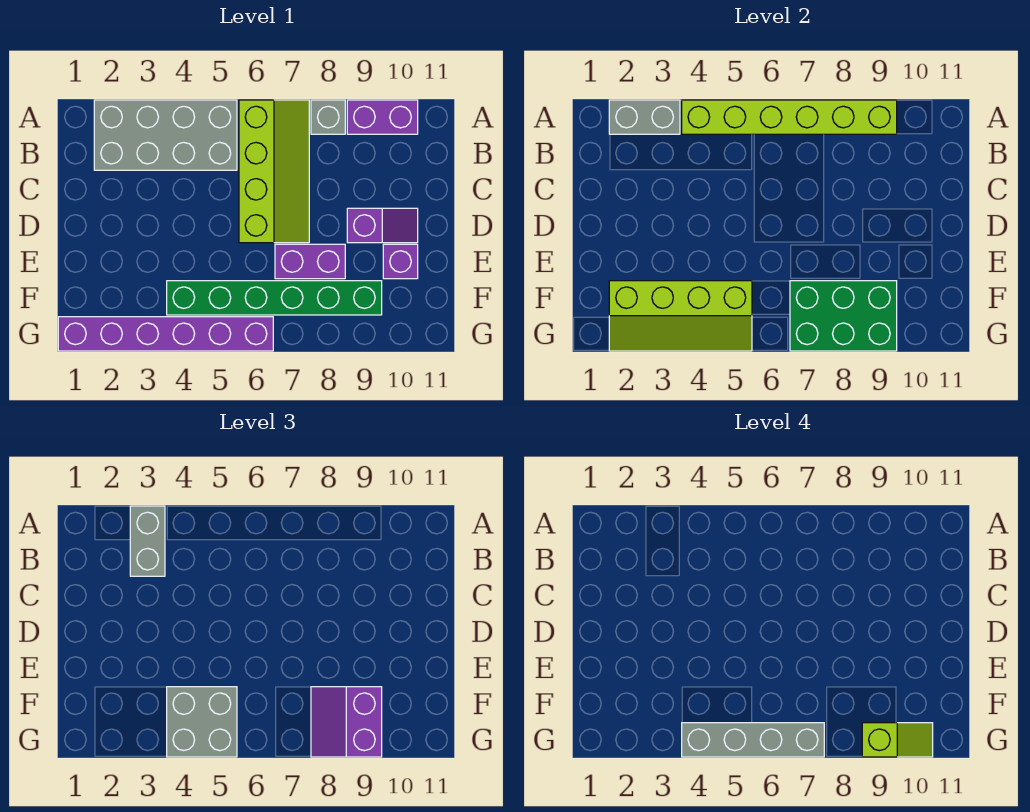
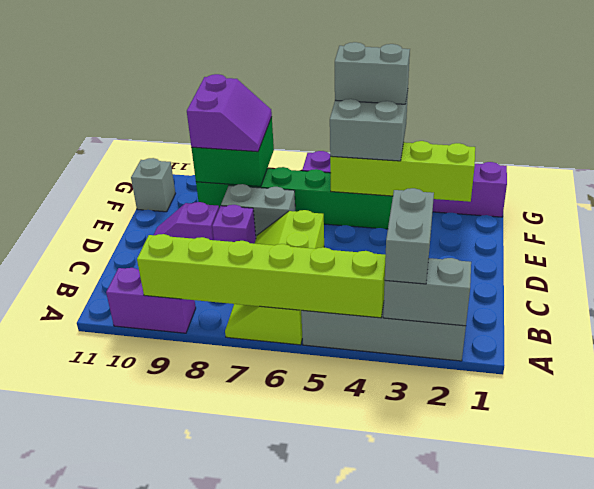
grey brick A8 level 1 -> grey brick F11 level 1
purple brick E7:E8 level 1 -> grey brick E7:E8 level 1
purple brick E10 level 1 -> purple brick D8 level 1
green brick F7:G9 level 2 -> green brick F8:G9 level 2
grey brick G4:G7 level 4 -> grey brick G4:G5 level 4
lime slope G9:G10 level 4 top 9 -> none

